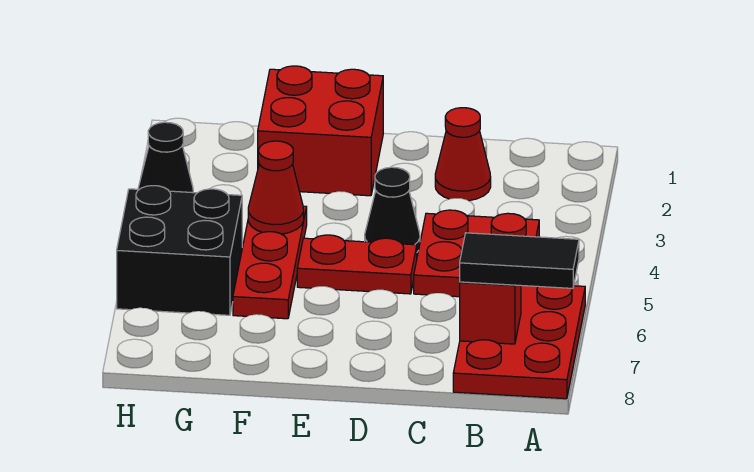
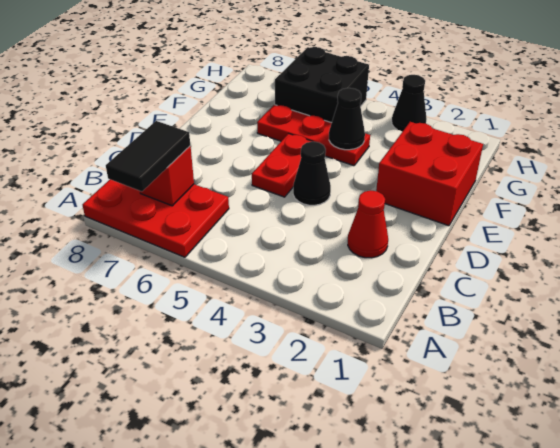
red plate B4:C5 level 1 -> none
red cone F4 level 2 -> black cone F4 level 2

